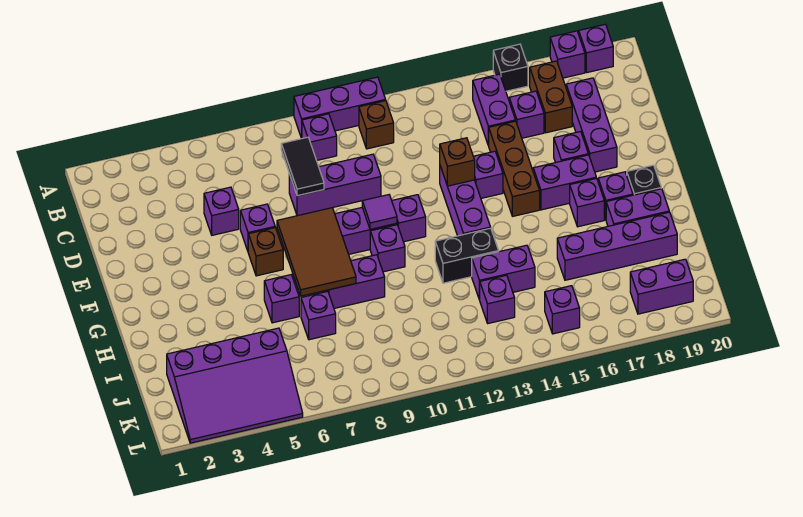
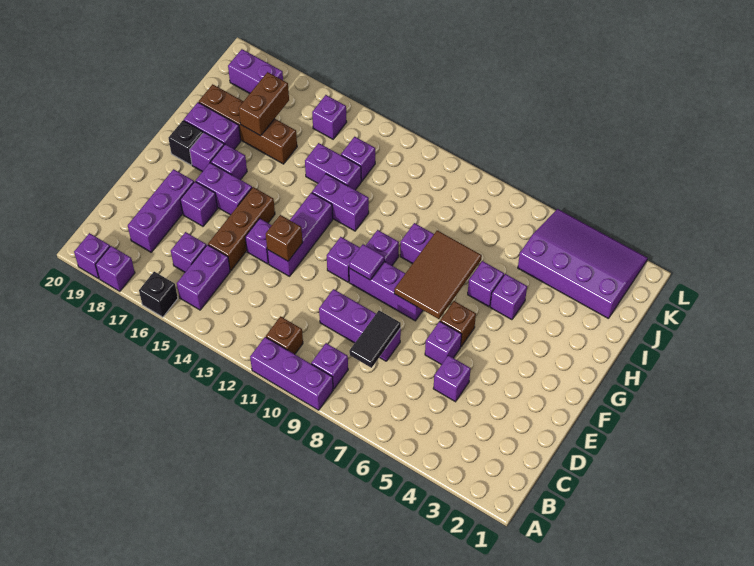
brown brick B17:C17 level 1 -> brown brick I17:J17 level 2
black brick H12:H13 level 1 -> purple brick H12:H13 level 1
purple brick I7 level 1 -> purple brick H5 level 1
purple brick I16:I19 level 1 -> brown brick I16:I19 level 1

